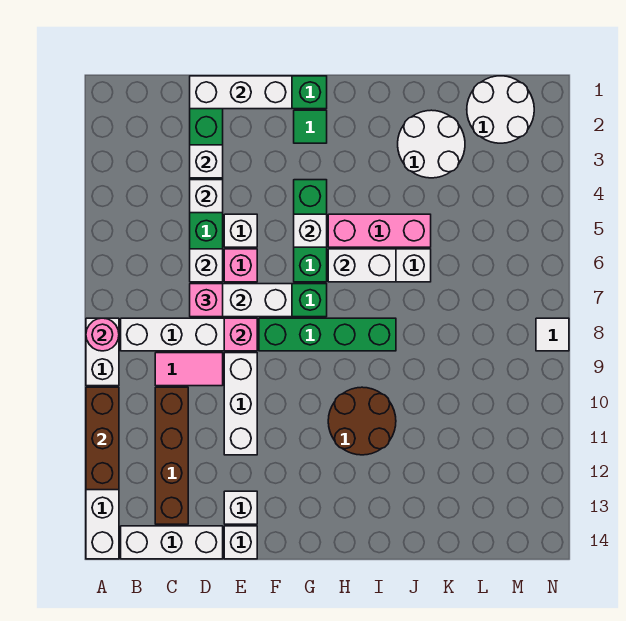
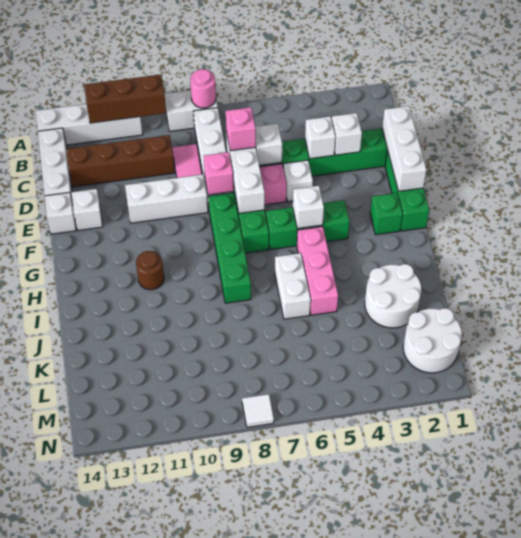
green tile G2 level 1 -> green brick G2 level 1
white brick H6:I6 level 2 -> none
brown round brick H10:I11 level 1 -> brown round brick H11 level 1

